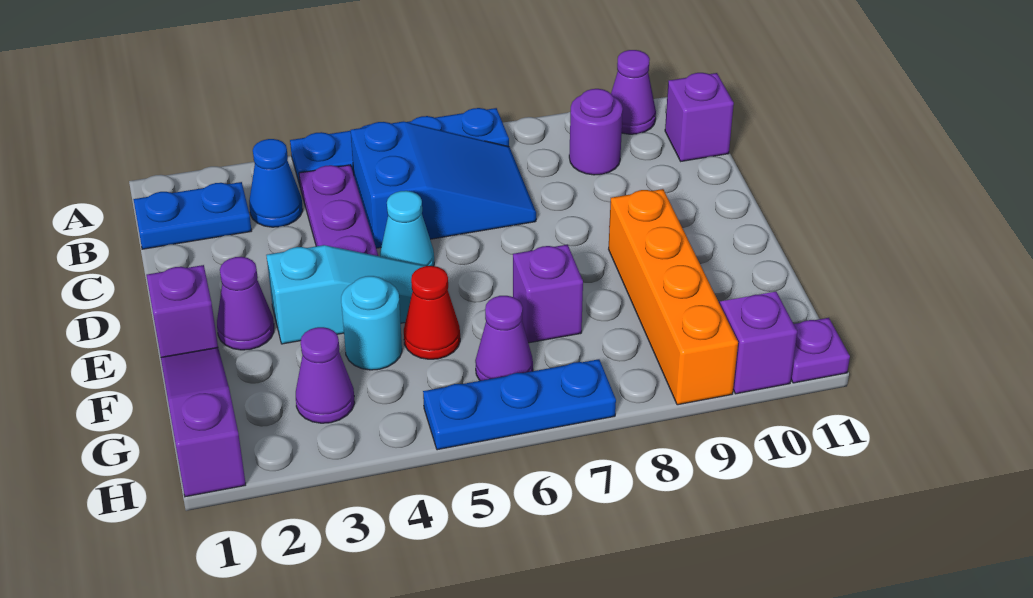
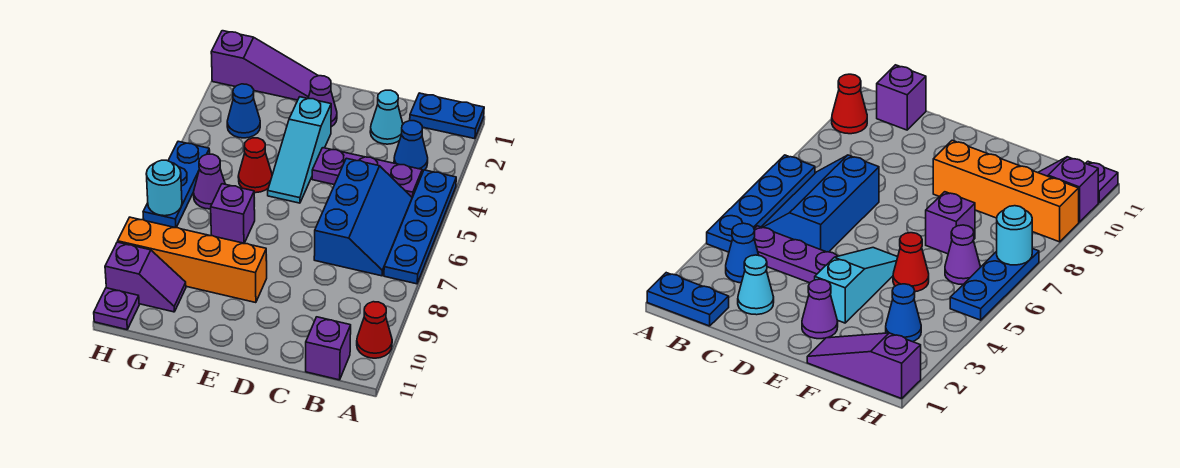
purple cone A10 level 1 -> red cone A10 level 1
blue plate B1:B2 level 1 -> blue plate A1:B1 level 1
blue slope B5:C7 level 1 top 5 -> blue slope B5:C7 level 1 top C
purple round brick B9 level 1 -> none
cyan cone D5 level 1 -> cyan cone C2 level 1
purple brick E1 level 1 -> none
cyan round brick F4 level 1 -> cyan round brick H7 level 2
purple cone G3 level 1 -> blue cone G3 level 1

